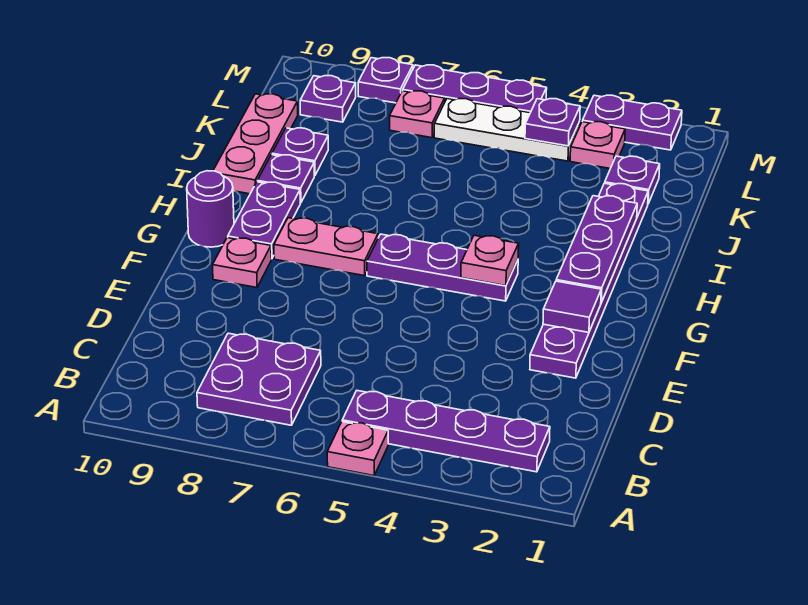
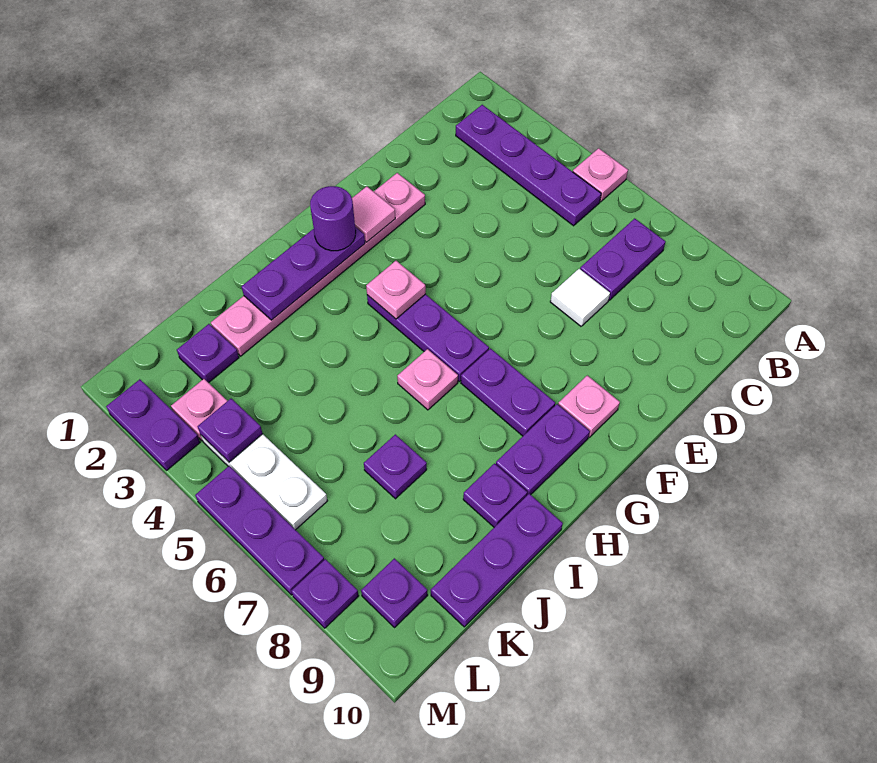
purple plate B7:C8 level 1 -> purple plate B7:C7 level 1
none -> white tile D7 level 1
purple plate E2:J2 level 1 -> pink plate E2:J2 level 1
purple tile F2 level 2 -> pink tile F2 level 2
pink plate G7:G8 level 1 -> purple plate G7:G8 level 1
purple round brick G10 level 1 -> purple round brick G2 level 3
pink plate I10:K10 level 1 -> purple plate I10:K10 level 1
purple plate J9 level 1 -> purple plate J7 level 1
pink plate L7 level 1 -> pink plate H6 level 1

